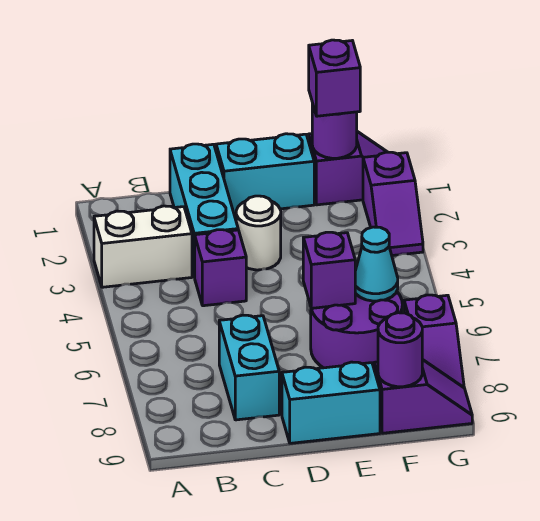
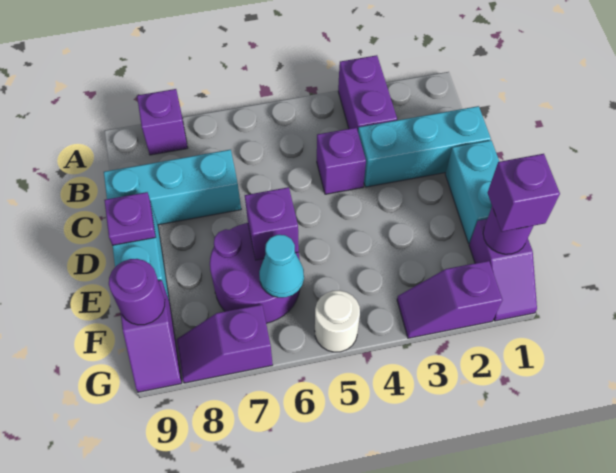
white brick A3:B3 level 1 -> purple brick A3:B3 level 1
none -> purple brick A8 level 1
cyan brick C7:C8 level 1 -> cyan brick C7:C9 level 1
white round brick D3 level 1 -> white round brick G5 level 1
none -> purple plate D9 level 2

